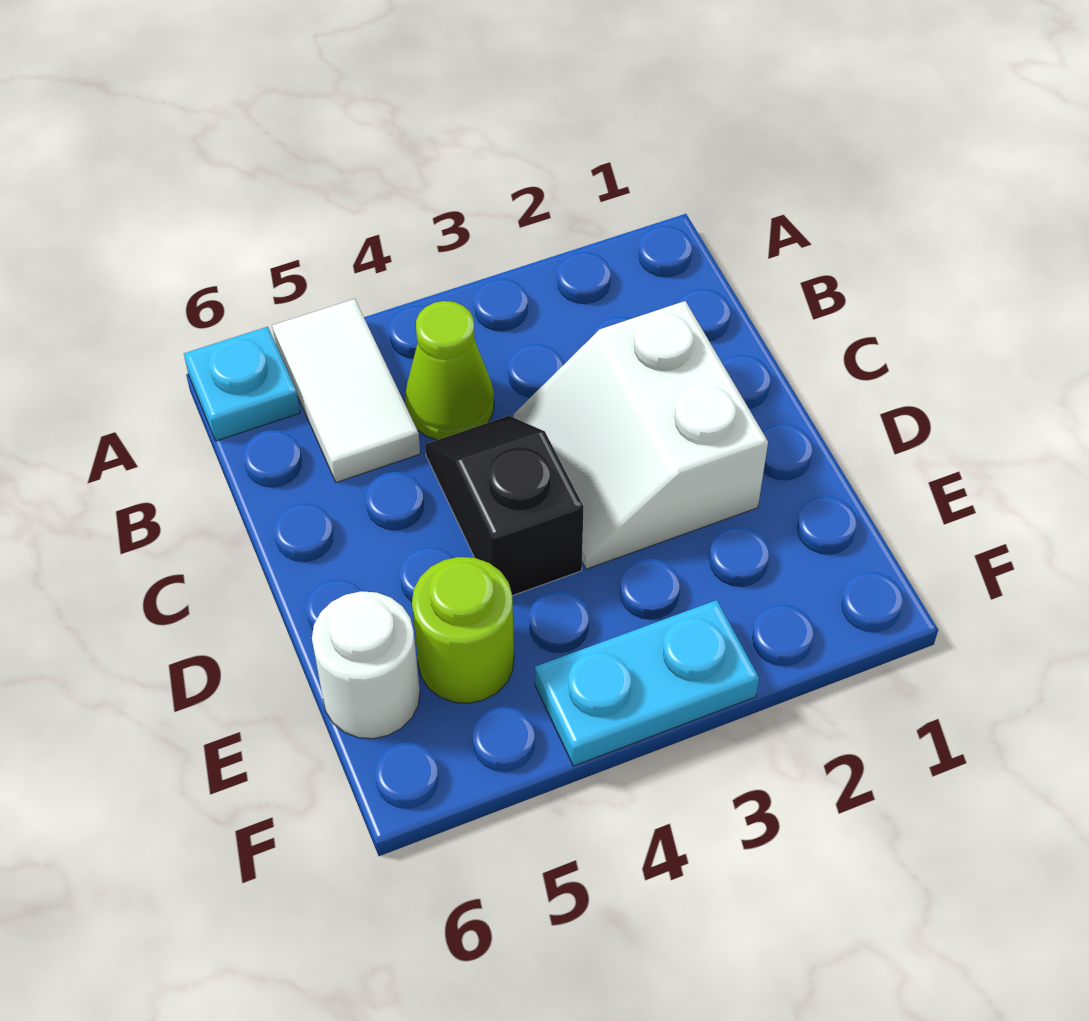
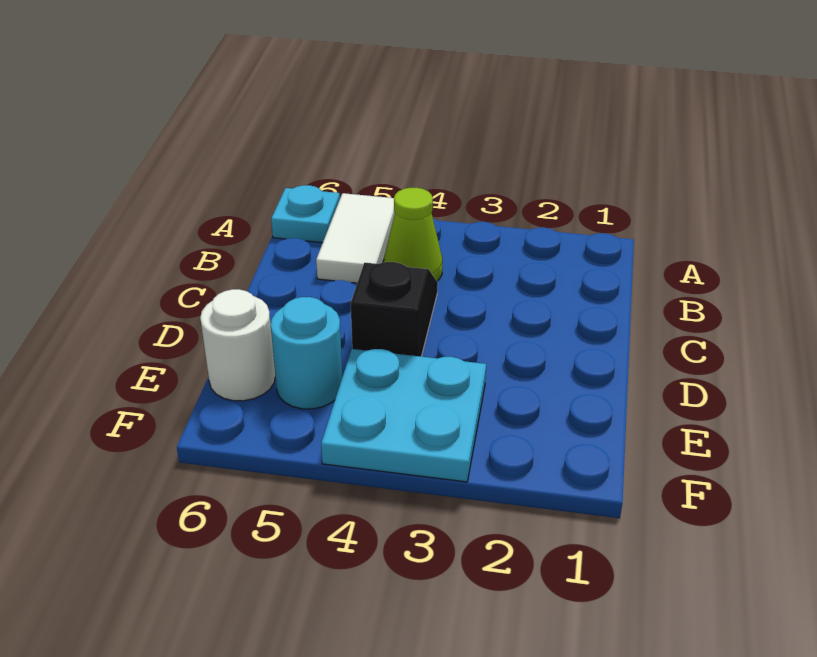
white slope C2:D3 level 1 top 2 -> none
lime round brick E5 level 1 -> cyan round brick E5 level 1
cyan plate F3:F4 level 1 -> cyan plate E3:F4 level 1

